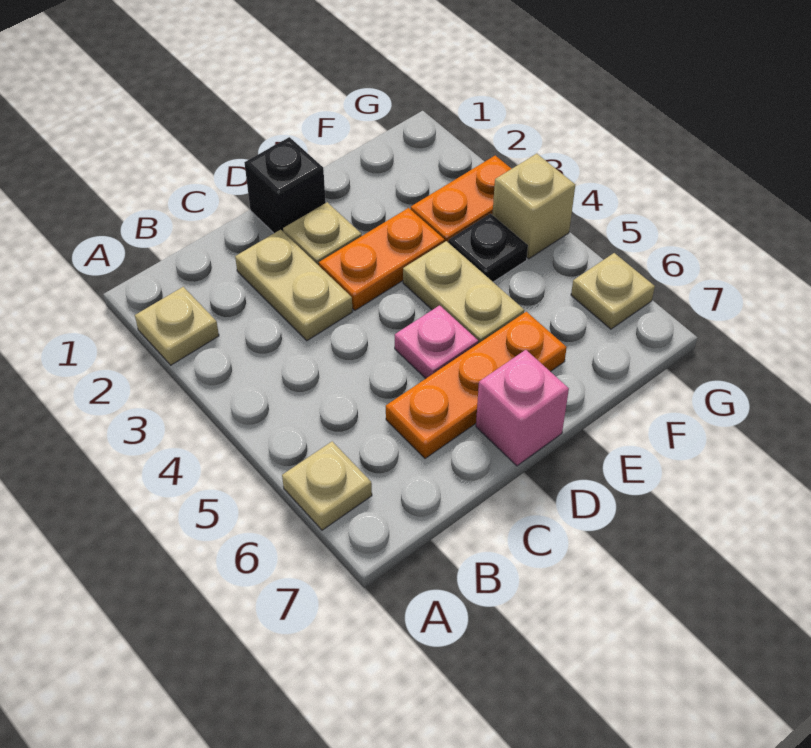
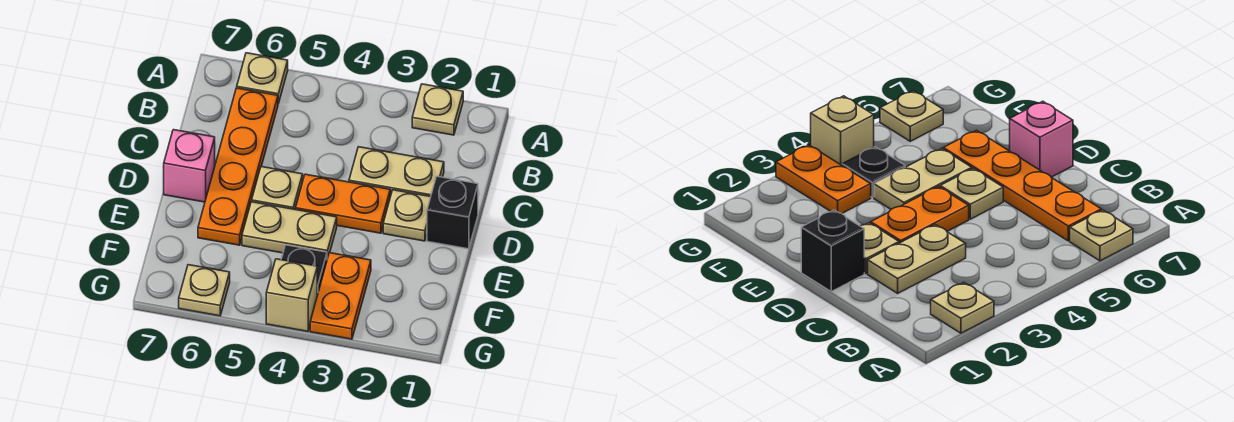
orange plate C6:E6 level 1 -> orange plate B6:E6 level 1
orange plate D3:E3 level 1 -> orange plate D3:D4 level 1
pink plate D5 level 1 -> tan plate D5 level 1

